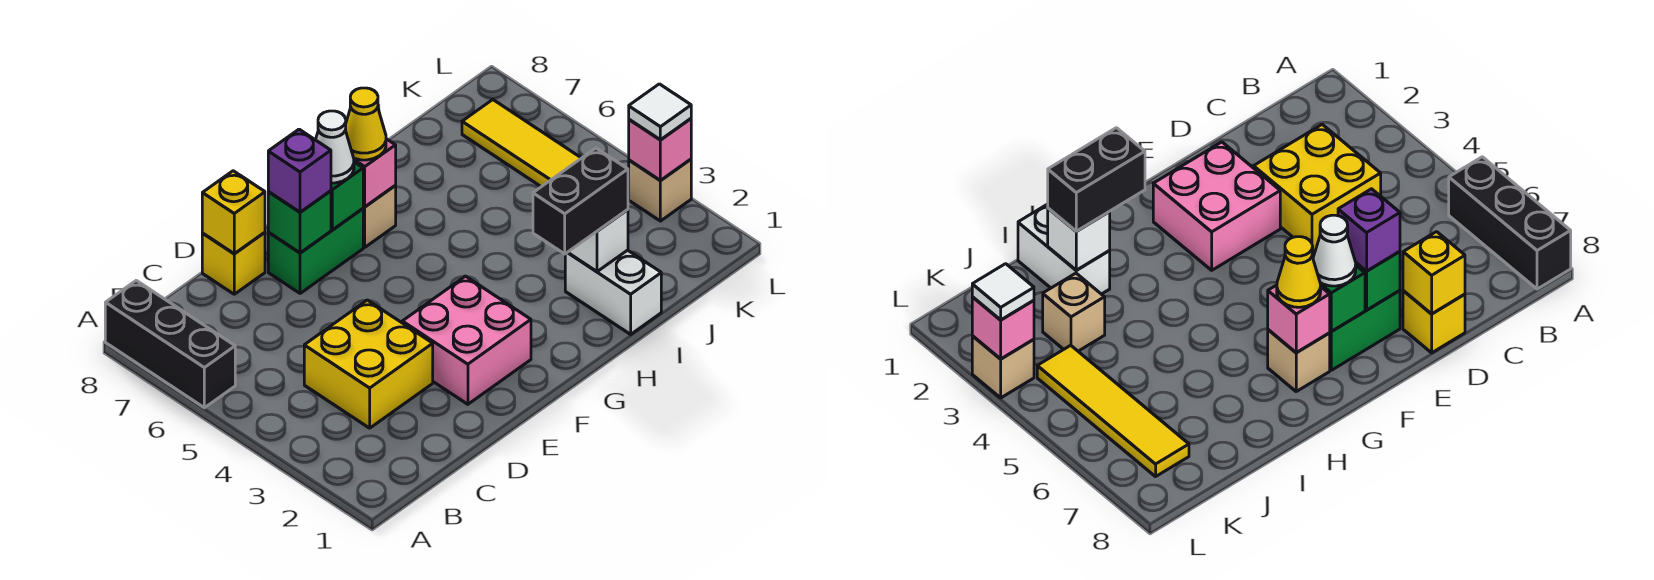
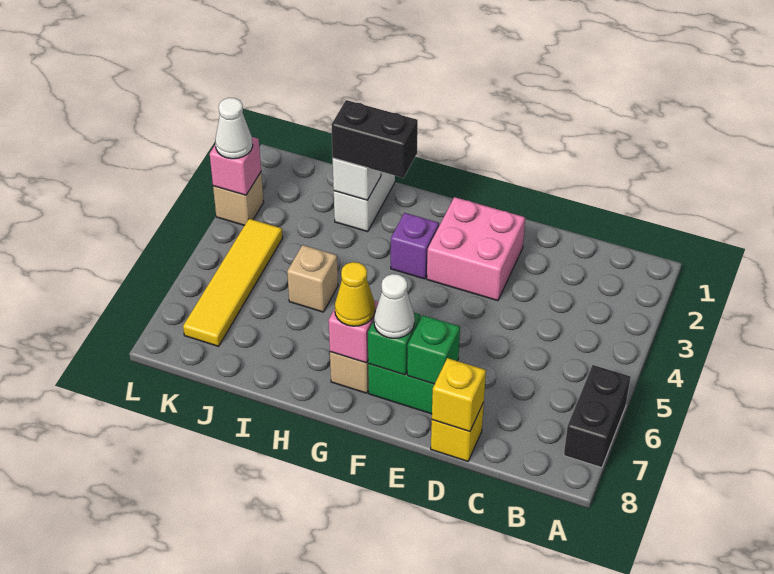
black brick A6:A8 level 1 -> black brick A6:A7 level 1
yellow brick C3:D4 level 1 -> none
purple brick E7 level 3 -> purple brick G3 level 1
tan brick J3 level 1 -> tan brick I5 level 1
white tile L3 level 3 -> white cone L3 level 3

